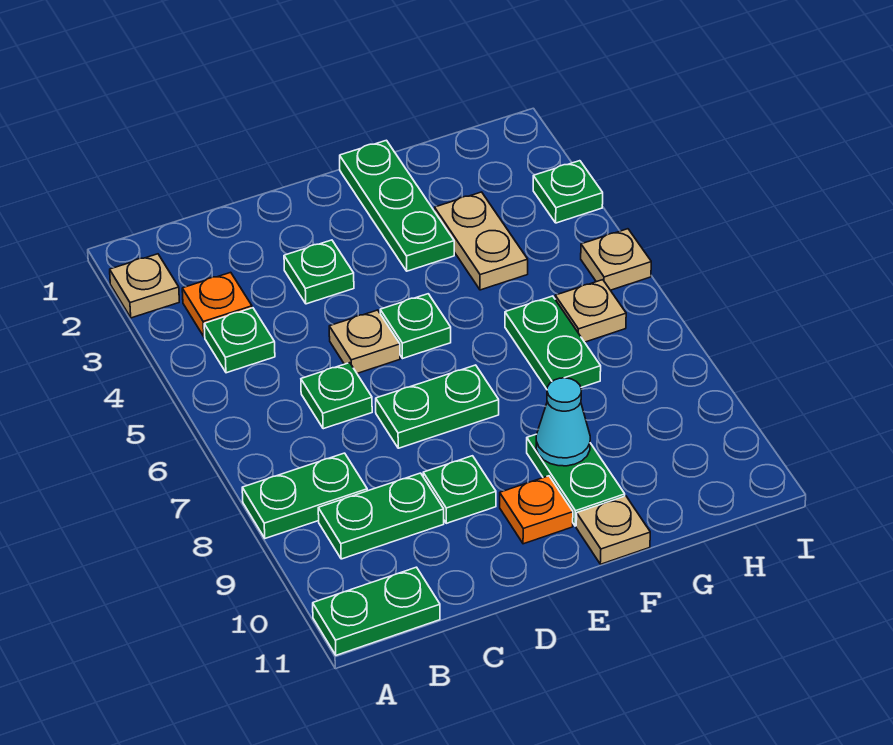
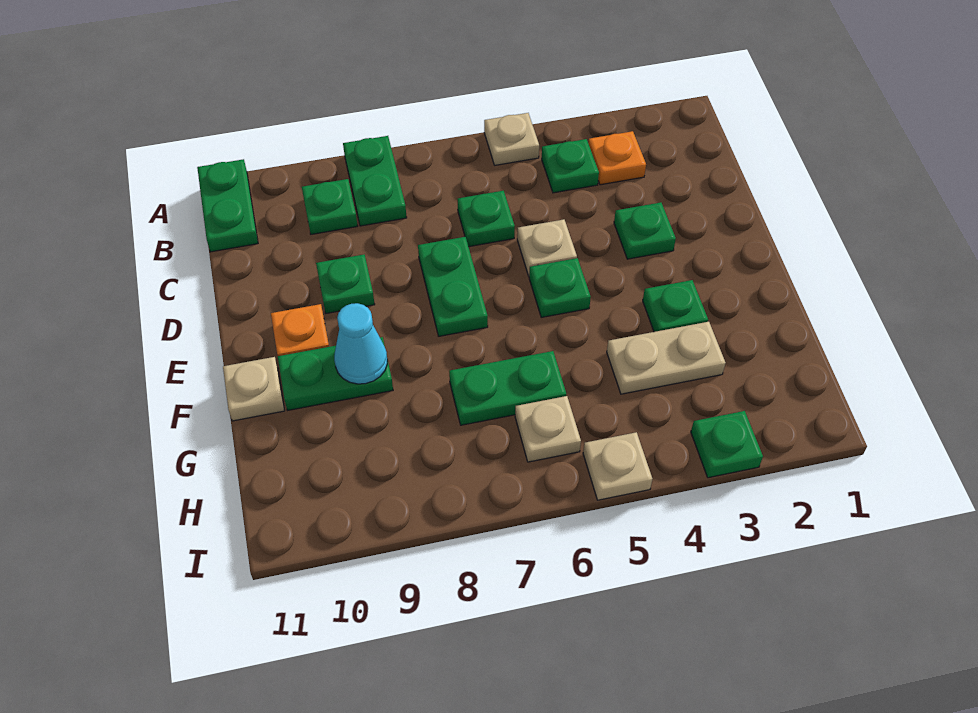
tan plate A2 level 1 -> tan plate A5 level 1
green plate B9:C9 level 1 -> green plate B9 level 1
green plate F1:F3 level 1 -> green plate F3 level 1

